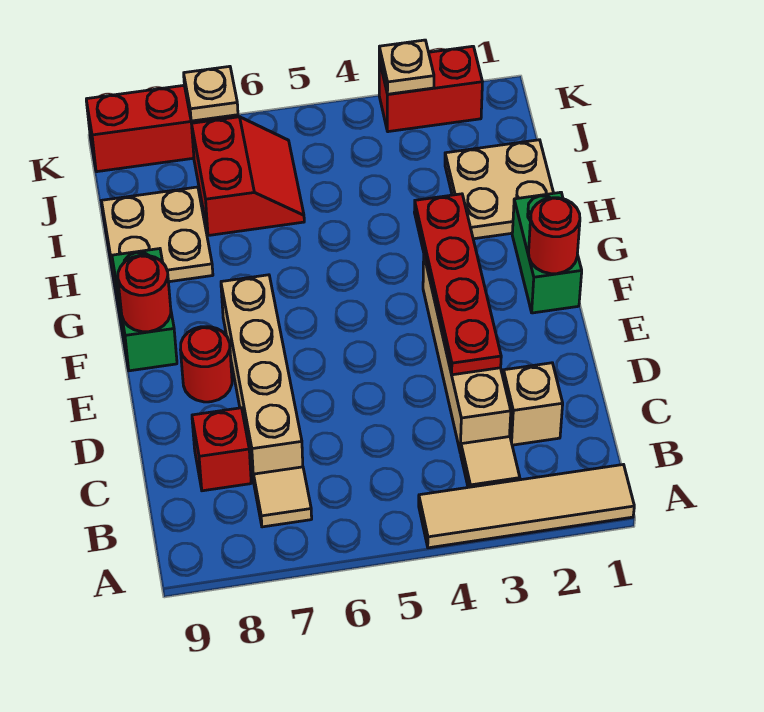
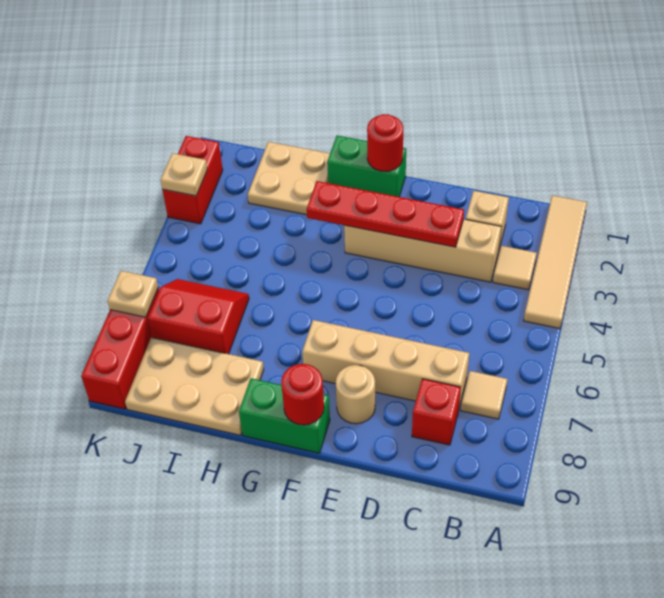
red round brick E8 level 1 -> tan round brick E8 level 1
tan plate H8:I9 level 1 -> tan plate H8:J9 level 1

